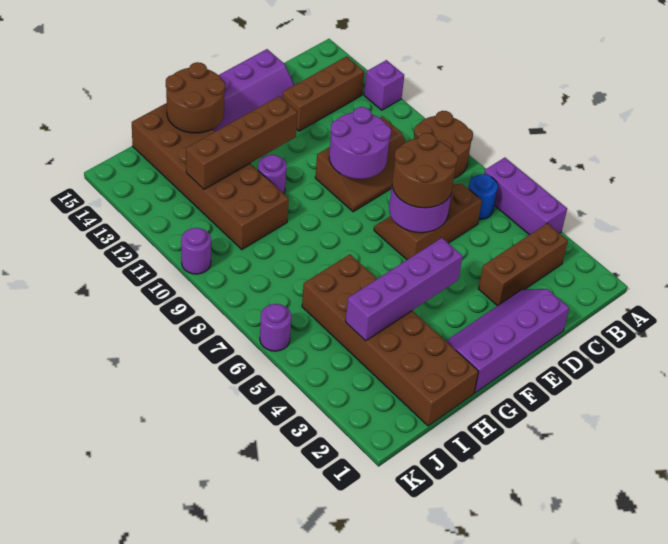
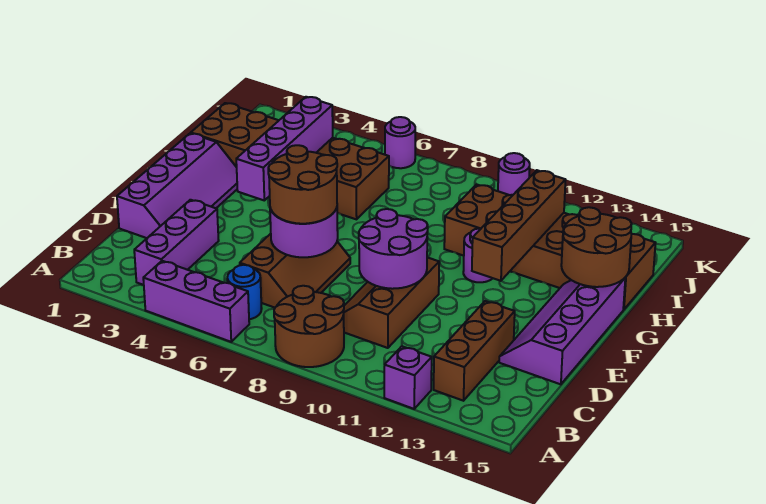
brown brick B3:D3 level 1 -> purple brick B3:D3 level 1

